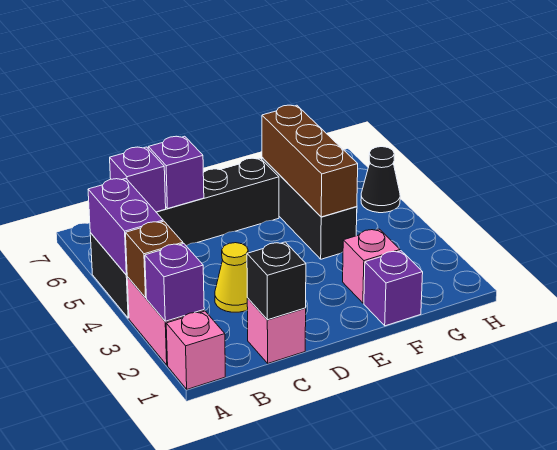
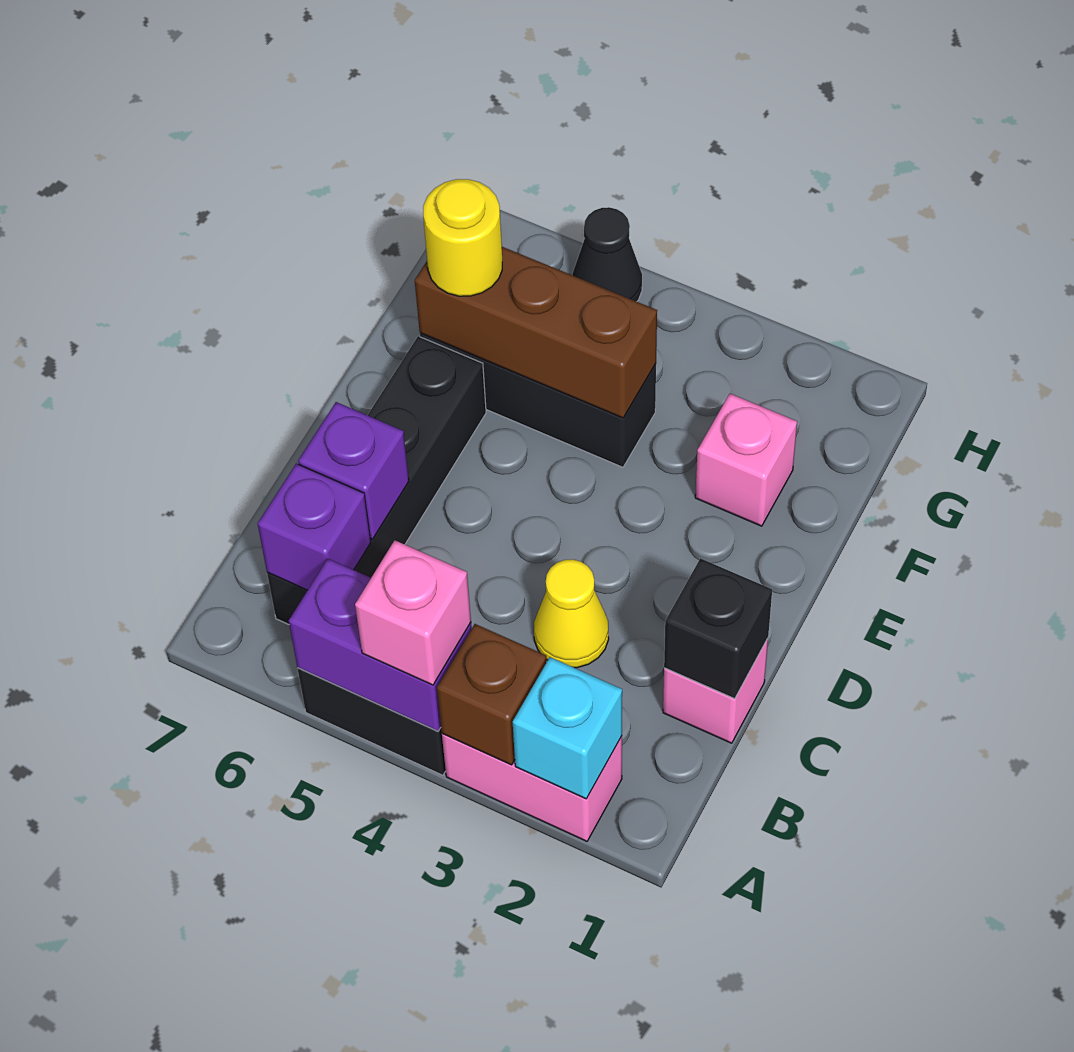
pink brick A1 level 1 -> pink brick A4 level 3
purple brick A2 level 2 -> cyan brick A2 level 2
purple brick F1 level 1 -> none
none -> yellow round brick F6 level 3

